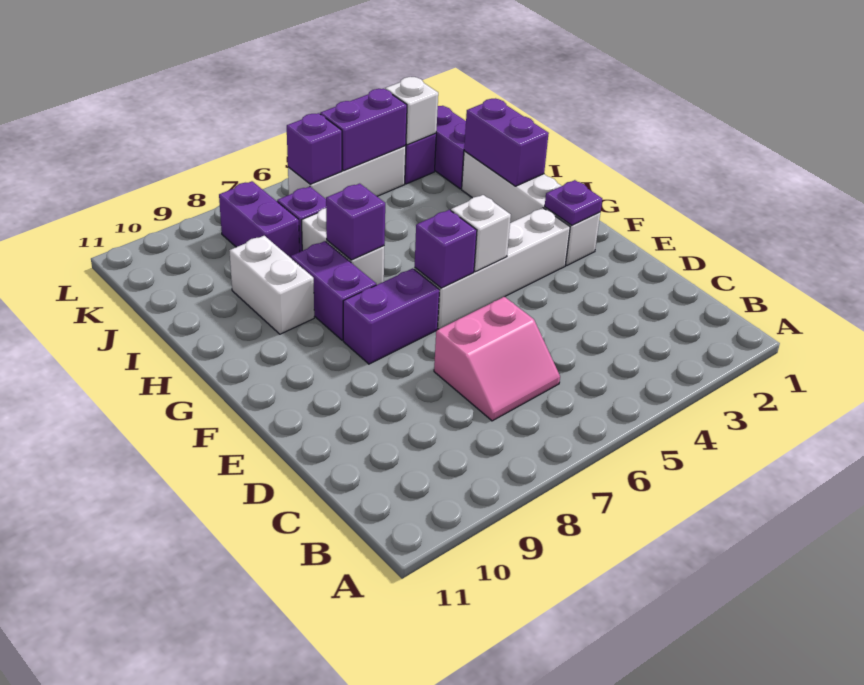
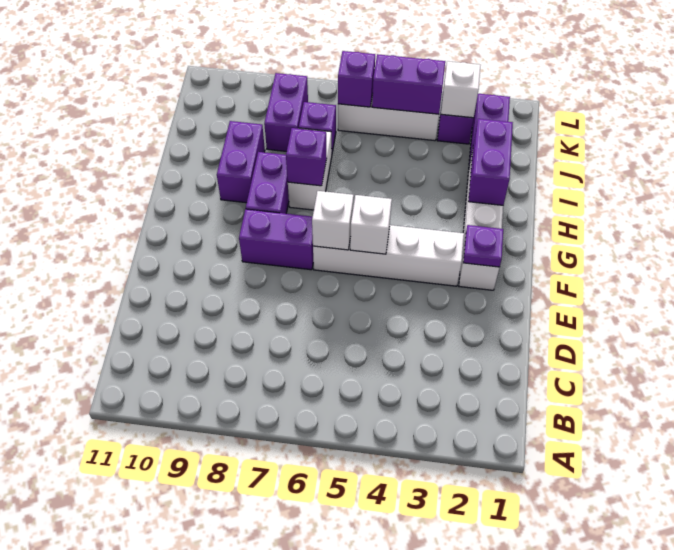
pink slope C6:D7 level 1 top D -> none
purple brick F6 level 2 -> white brick F6 level 2
white brick H9:I9 level 1 -> purple brick H9:I9 level 1

